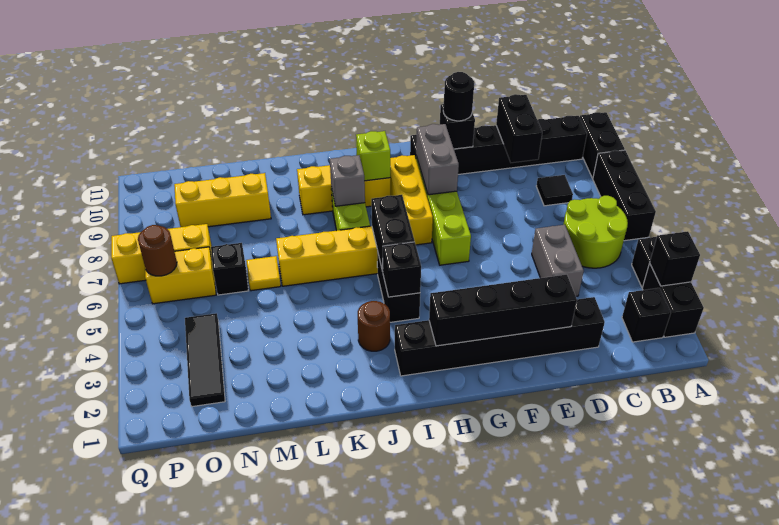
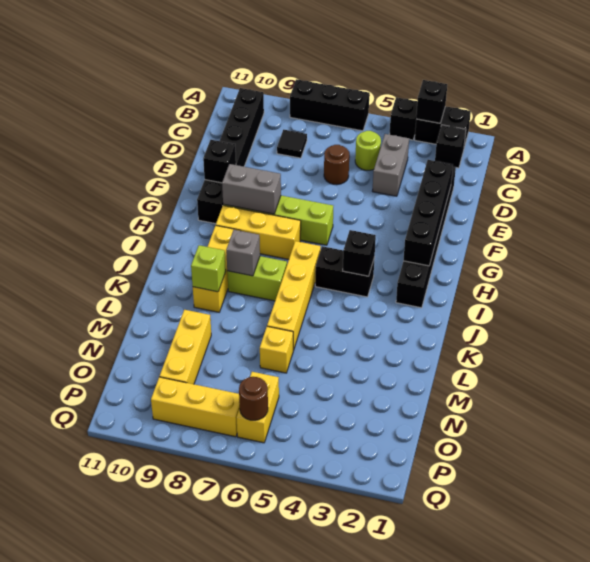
black brick A9:A10 level 1 -> none
lime round brick B5:C6 level 1 -> lime round brick C5 level 1
grey brick D4:D5 level 1 -> grey brick C4:D4 level 1
black brick D9:D10 level 2 -> none
black round brick F10 level 3 -> none
black brick I5:I6 level 2 -> none
lime brick I9 level 2 -> lime brick K9 level 2
brown round brick J3 level 1 -> brown round brick D6 level 1
yellow tile M6 level 1 -> yellow brick M6 level 1
black brick N6 level 1 -> none
black tile O2:O4 level 1 -> none
yellow brick O7:Q7 level 1 -> yellow brick P7:P9 level 1

